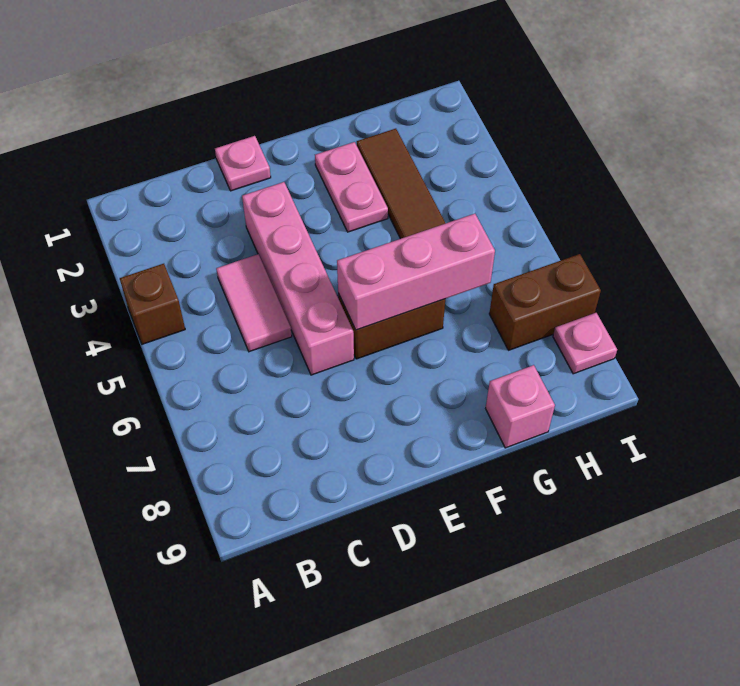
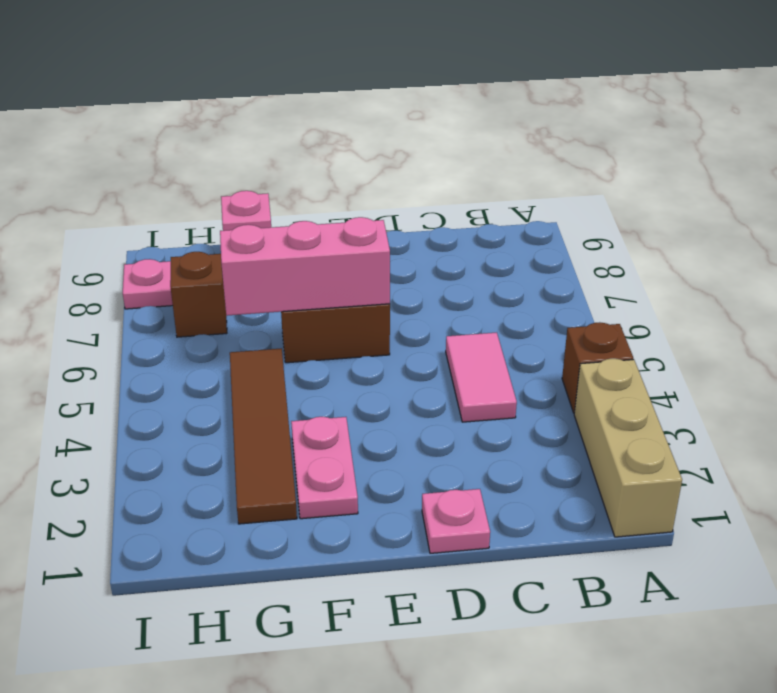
none -> tan brick A1:A3 level 1
pink brick D3:D6 level 1 -> none
brown brick H7:I7 level 1 -> brown brick H7 level 1

